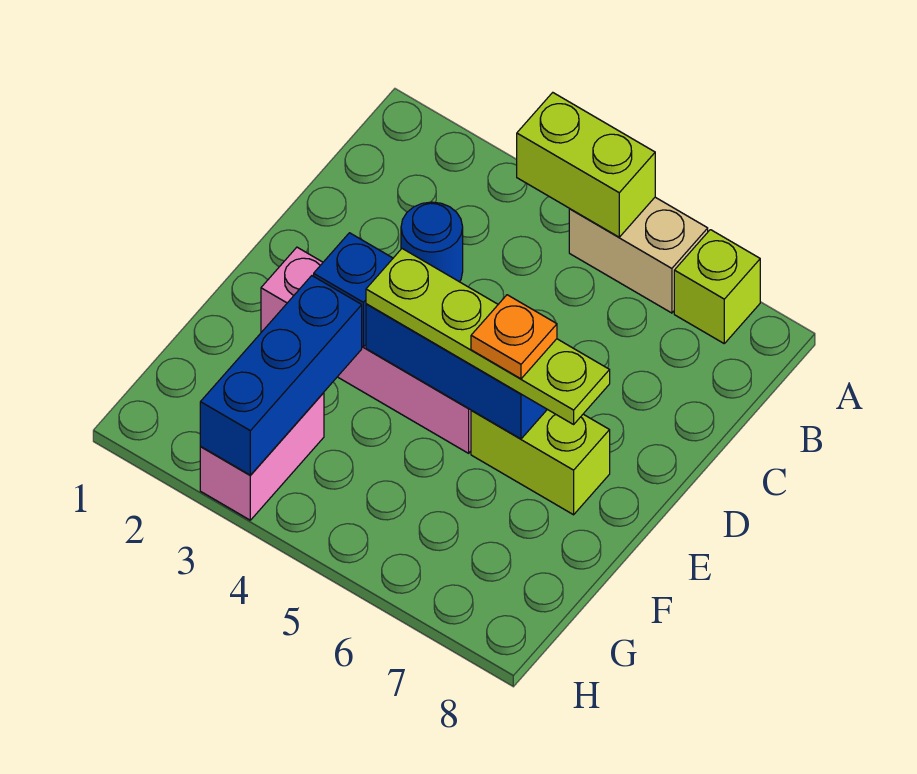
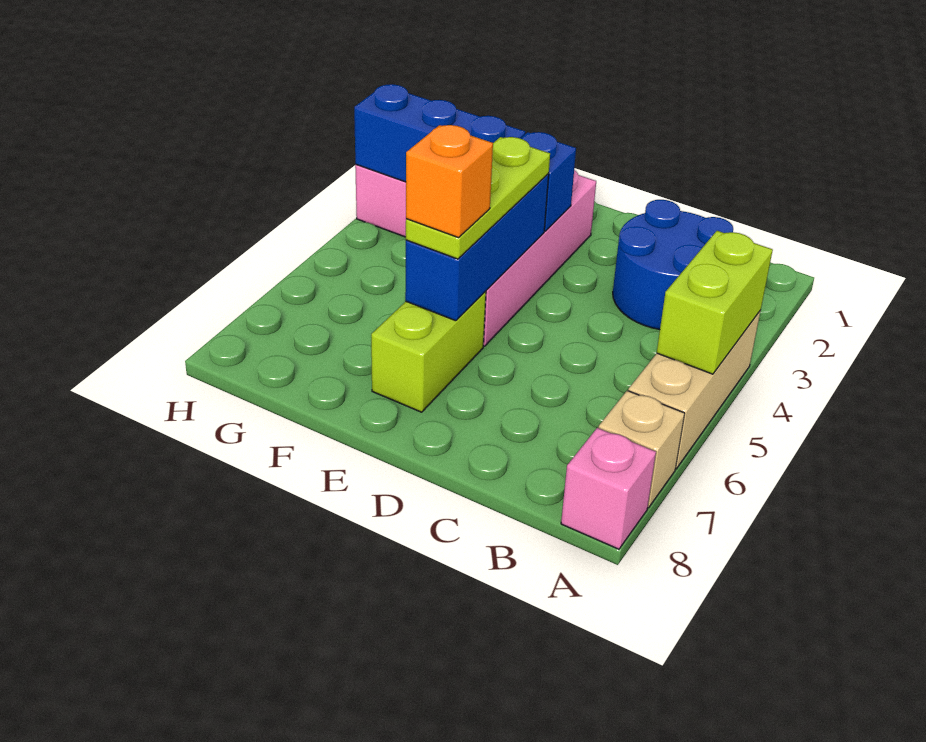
tan brick A5:A6 level 1 -> tan brick A4:A6 level 1
lime brick A7 level 1 -> tan brick A7 level 1
none -> pink brick A8 level 1
blue round brick C3 level 1 -> blue round brick B2:C3 level 1
lime plate E4:E7 level 3 -> lime plate E4:E6 level 3
orange plate E6 level 4 -> orange brick E6 level 4

